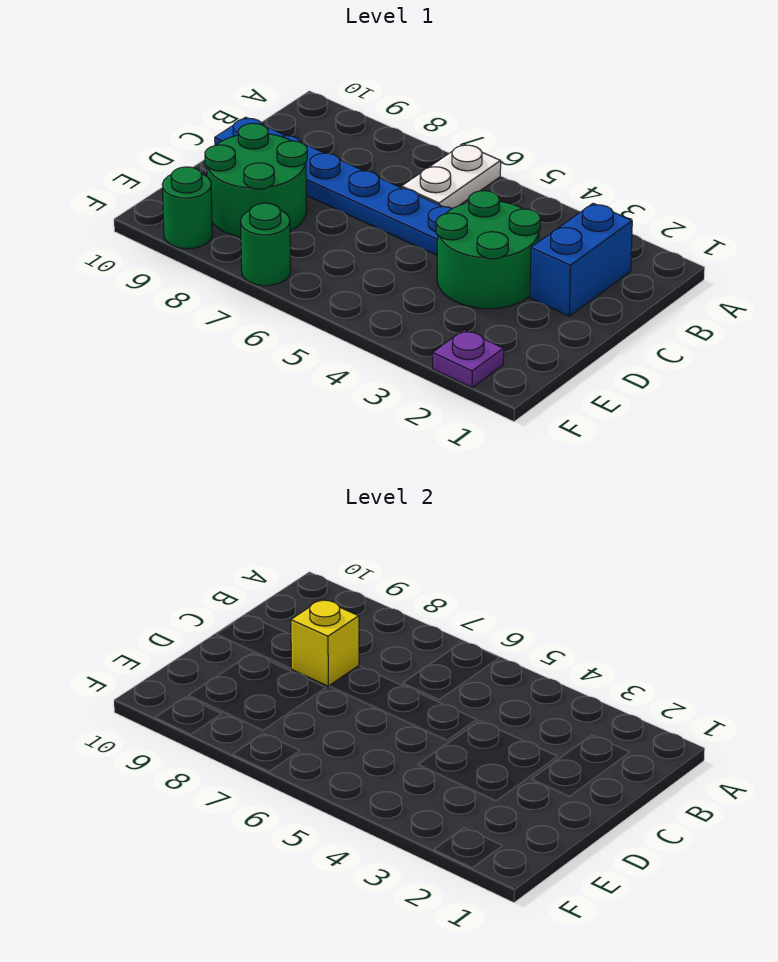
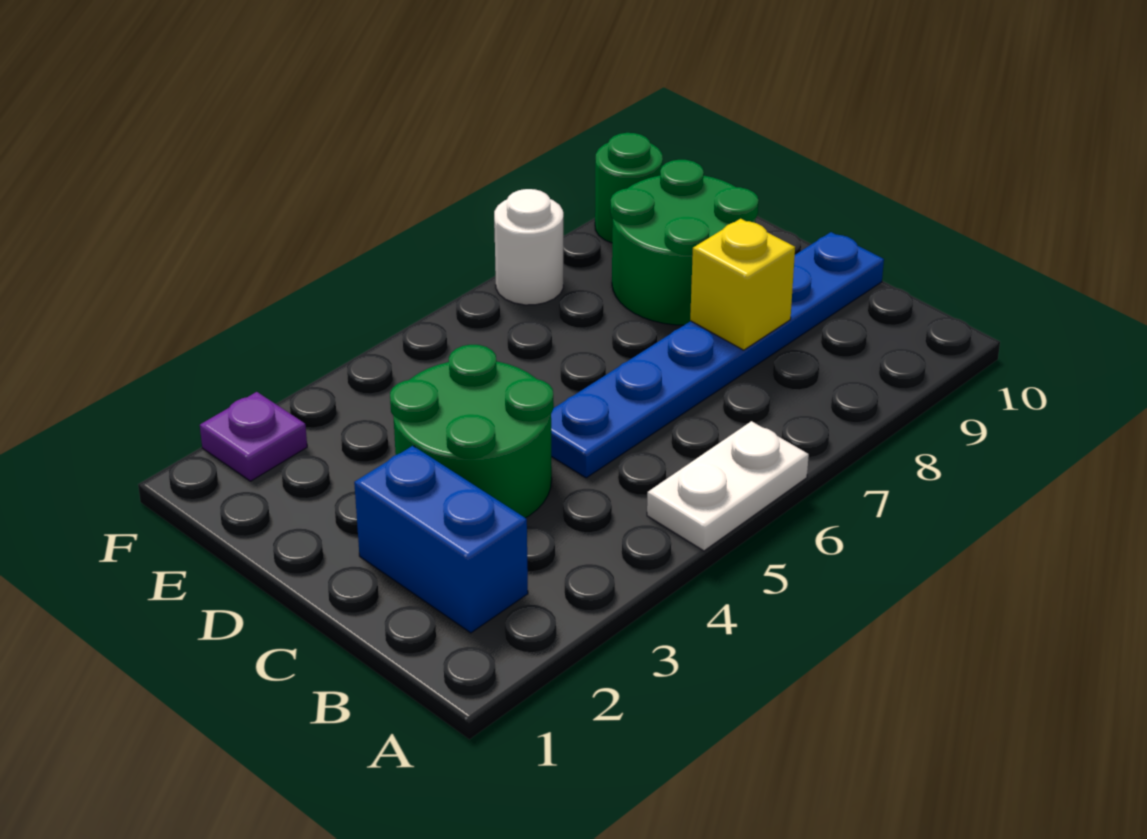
white plate A6:B6 level 1 -> white plate A5:A6 level 1
green round brick F7 level 1 -> white round brick F7 level 1

